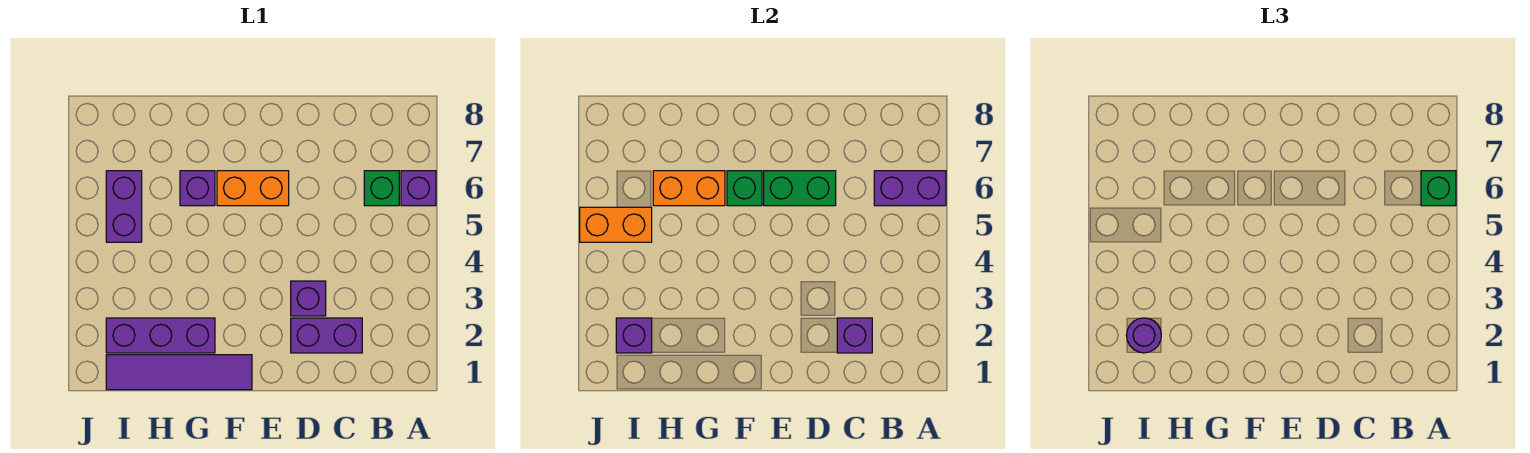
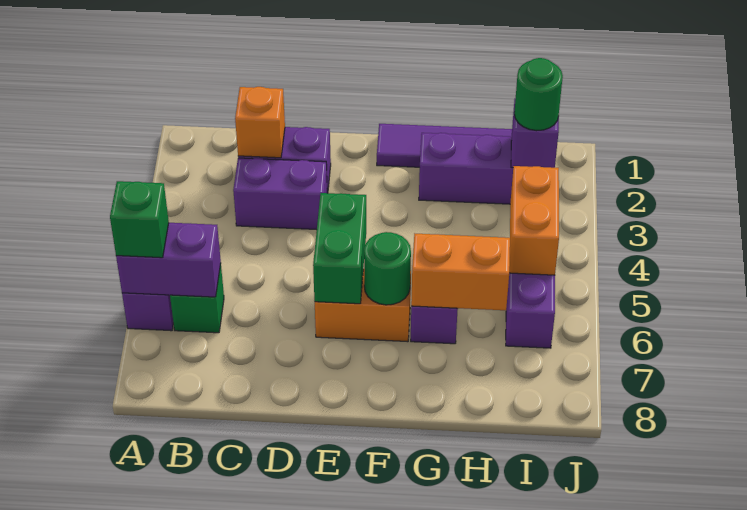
purple brick C2 level 2 -> orange brick C2 level 2
purple brick D3 level 1 -> purple brick C3:D3 level 1
green brick D6:E6 level 2 -> green brick E5:E6 level 2
green brick F6 level 2 -> green round brick F6 level 2
purple round brick I2 level 3 -> green round brick I2 level 3
orange brick I5:J5 level 2 -> orange brick I4:I5 level 2

